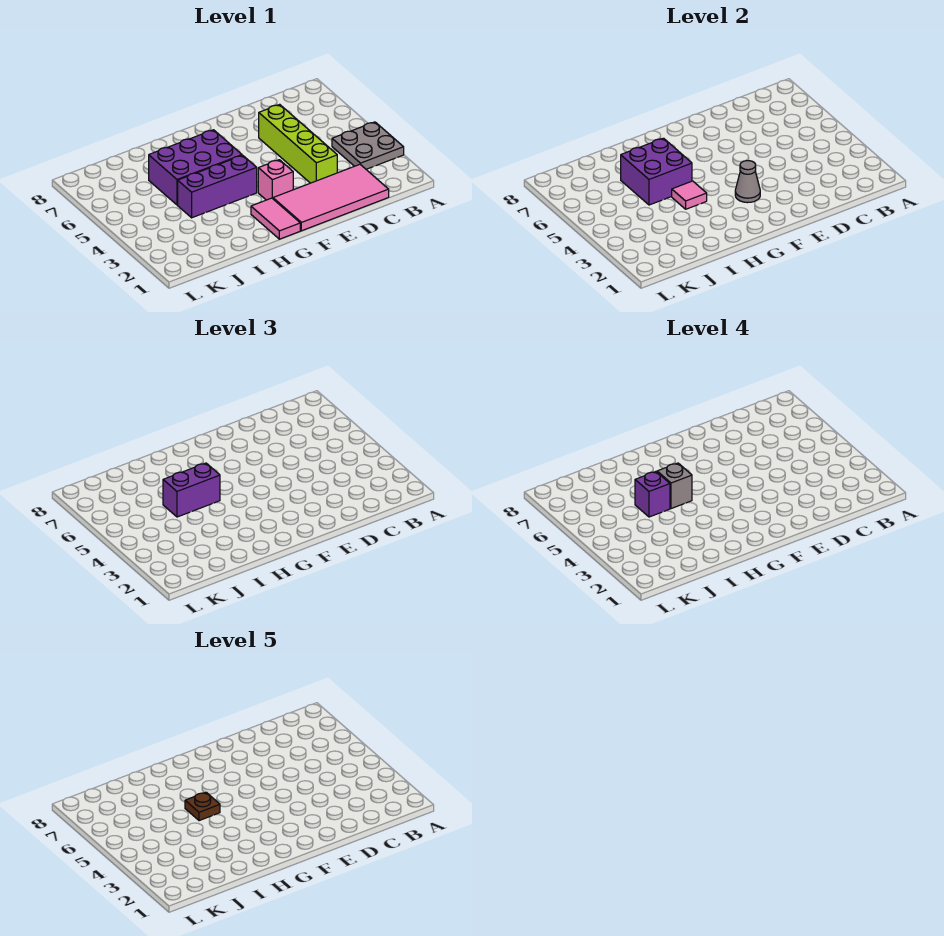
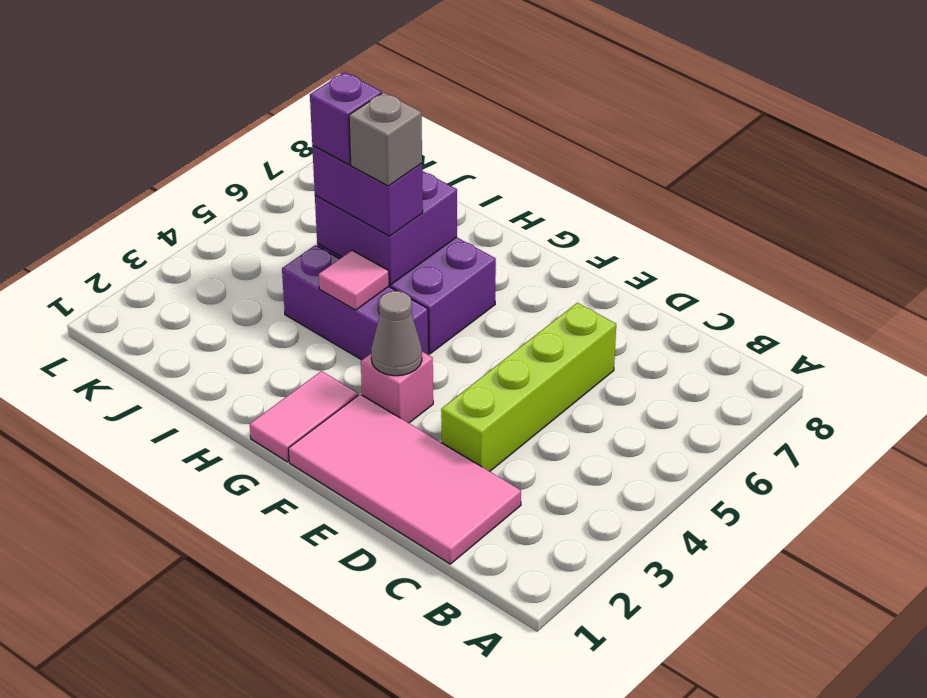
grey plate A3:B4 level 1 -> none
brown plate H5 level 5 -> none

